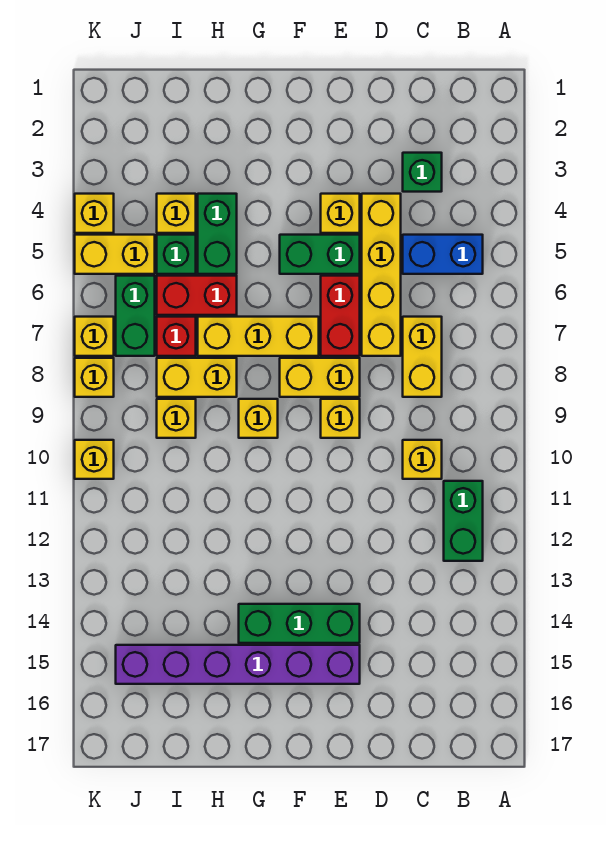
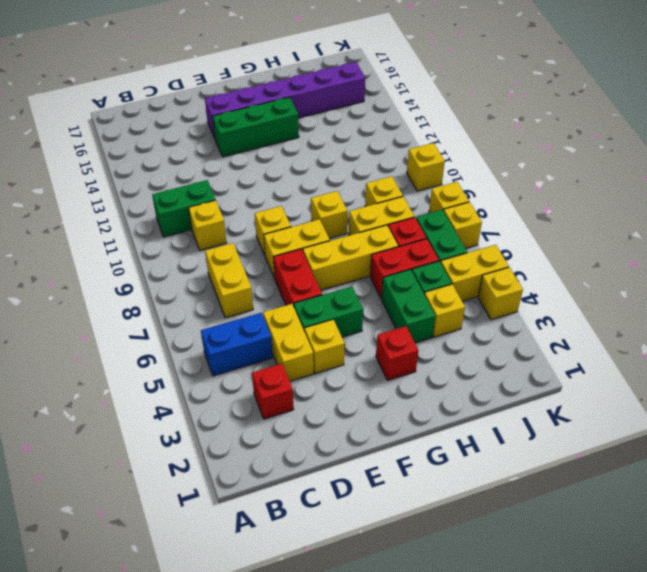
green brick B11:B12 level 1 -> green brick B11:C11 level 1
green brick C3 level 1 -> red brick C3 level 1
yellow brick D4:D7 level 1 -> yellow brick D4:D5 level 1
none -> red brick G3 level 1

